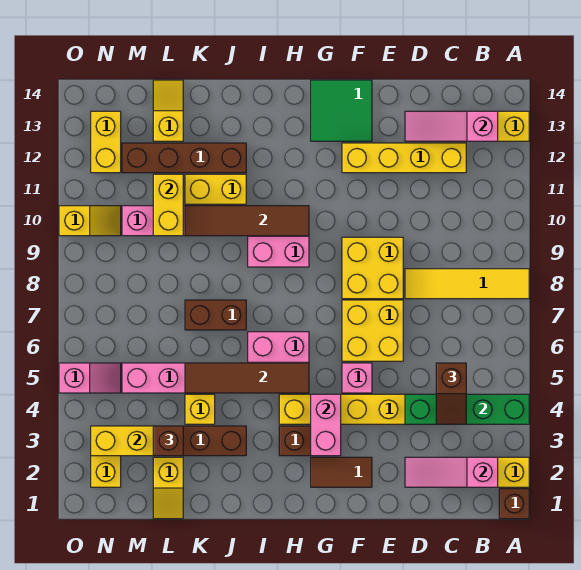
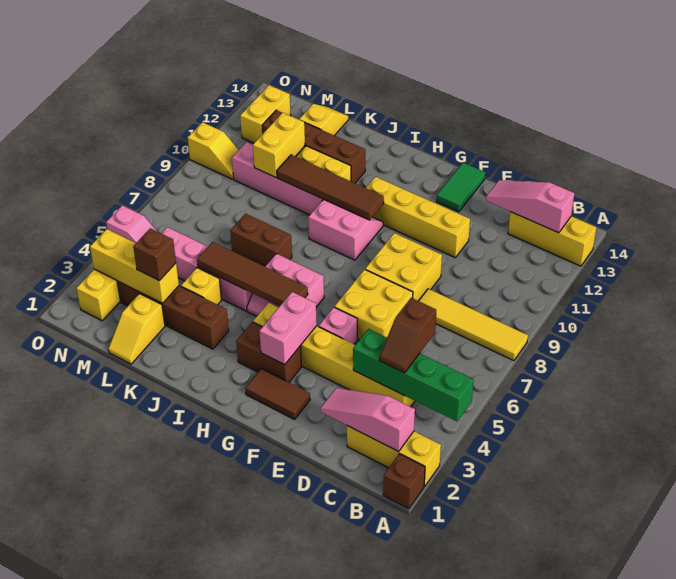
yellow brick C12:F12 level 1 -> yellow brick E11:H11 level 1
green tile F13:G14 level 1 -> green tile F13:F14 level 1

